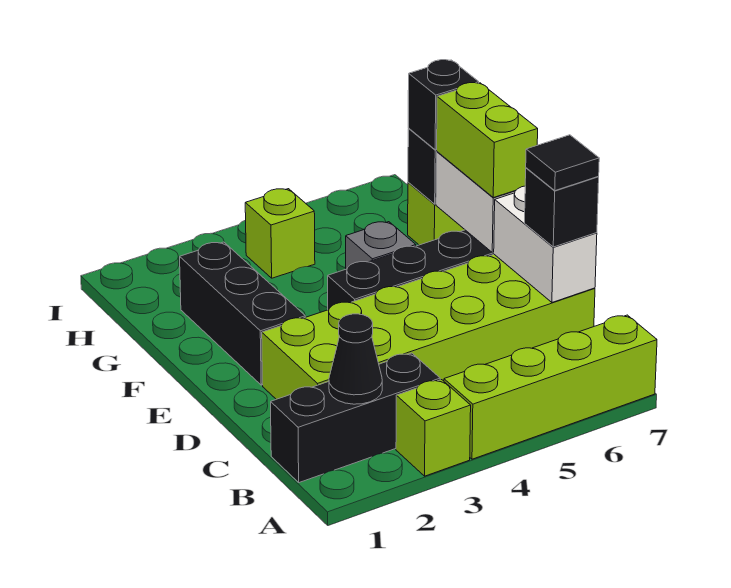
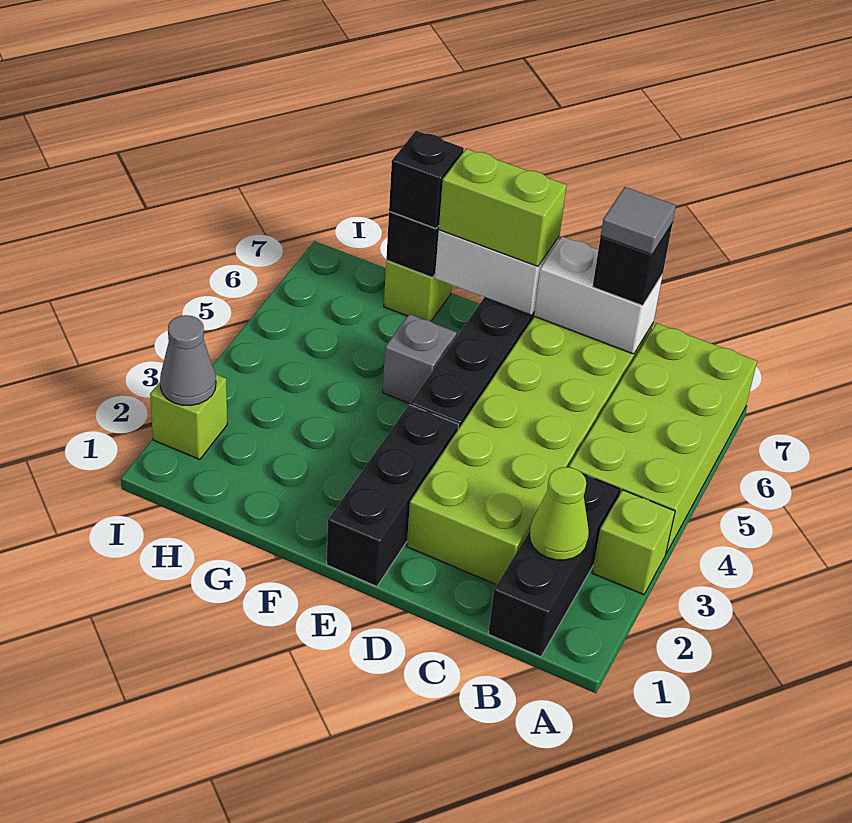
lime brick A4:A7 level 1 -> lime brick A4:B7 level 1
black cone B2 level 2 -> lime cone B2 level 2
black tile C7 level 4 -> grey tile C7 level 4
black brick E2:G2 level 1 -> black brick E1:E3 level 1
lime brick H4 level 1 -> lime brick I2 level 1
none -> grey cone I2 level 2

